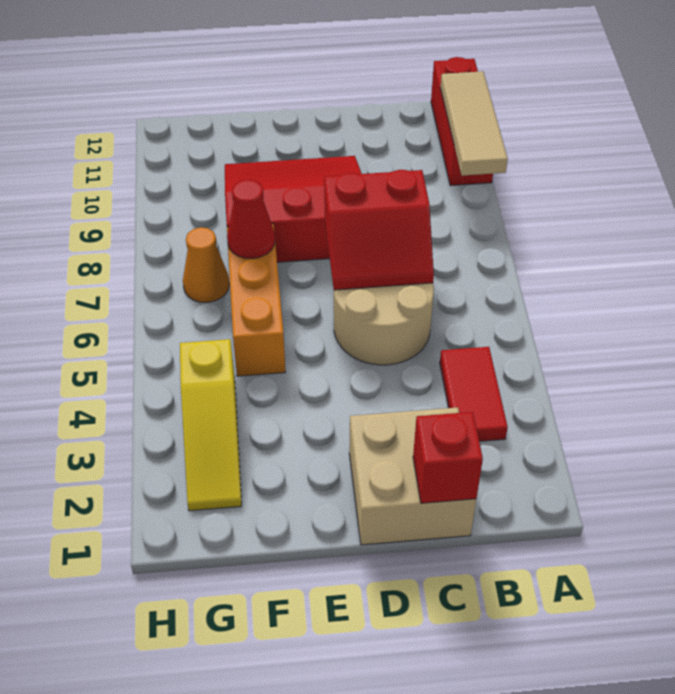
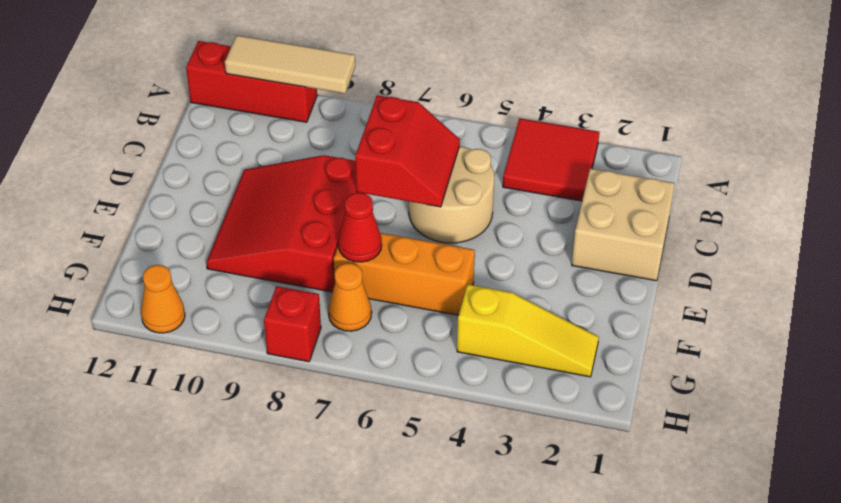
red tile B3:B4 level 1 -> red tile A3:B4 level 1
red brick C1 level 2 -> red brick H8 level 1
none -> orange cone H11 level 1

